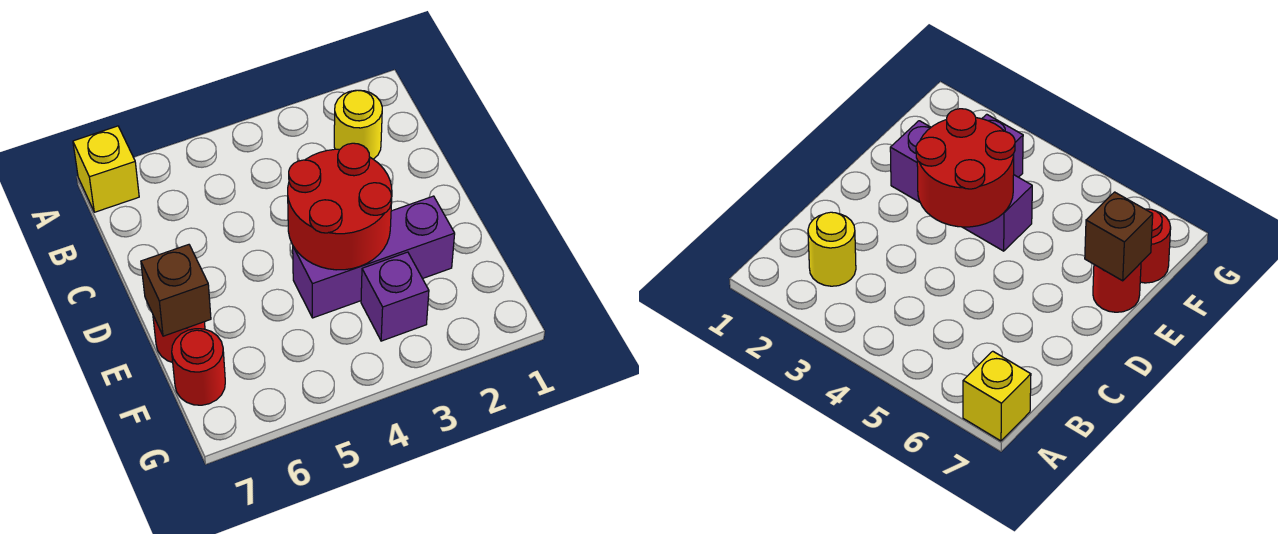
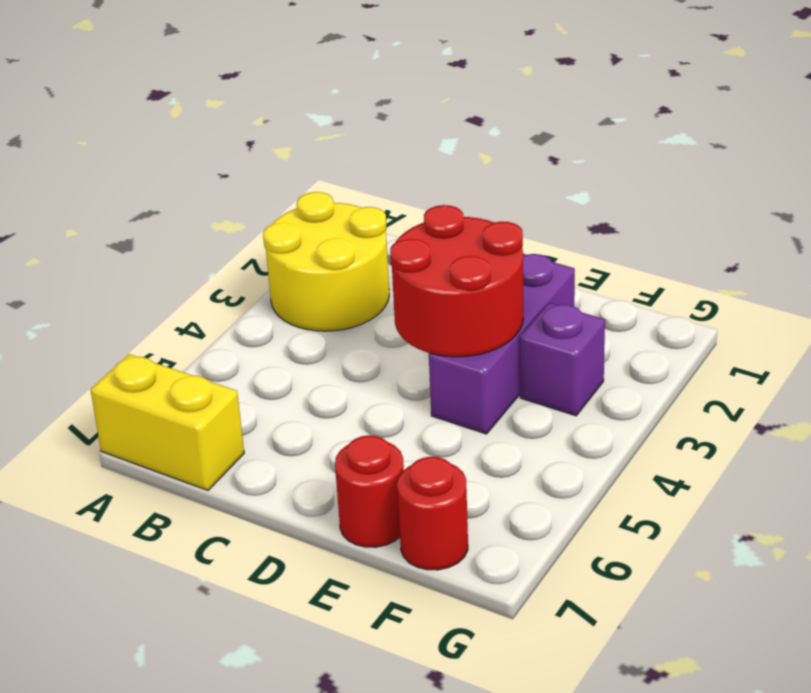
yellow brick A7 level 1 -> yellow brick A7:B7 level 1
yellow round brick B2 level 1 -> yellow round brick A2:B3 level 1
brown brick E7 level 2 -> none

